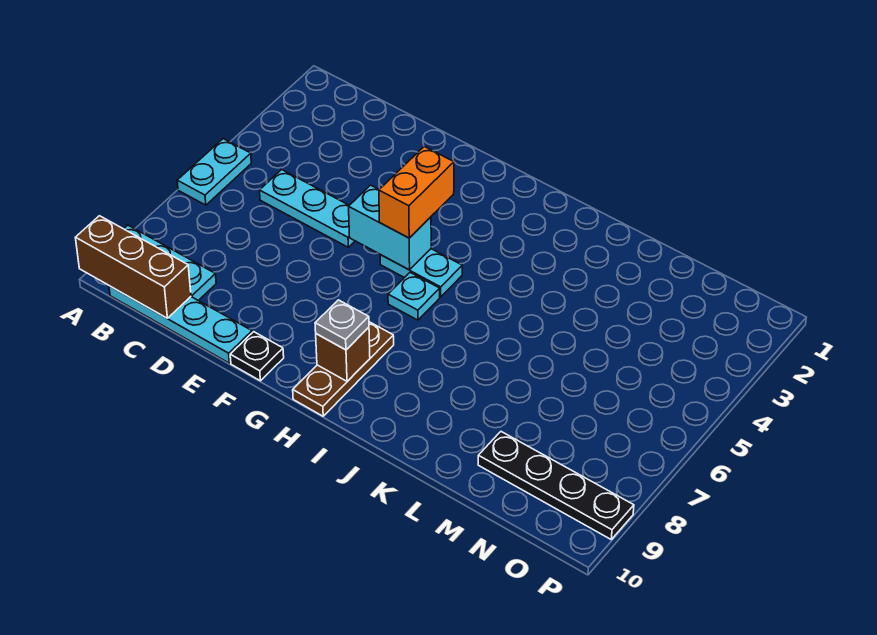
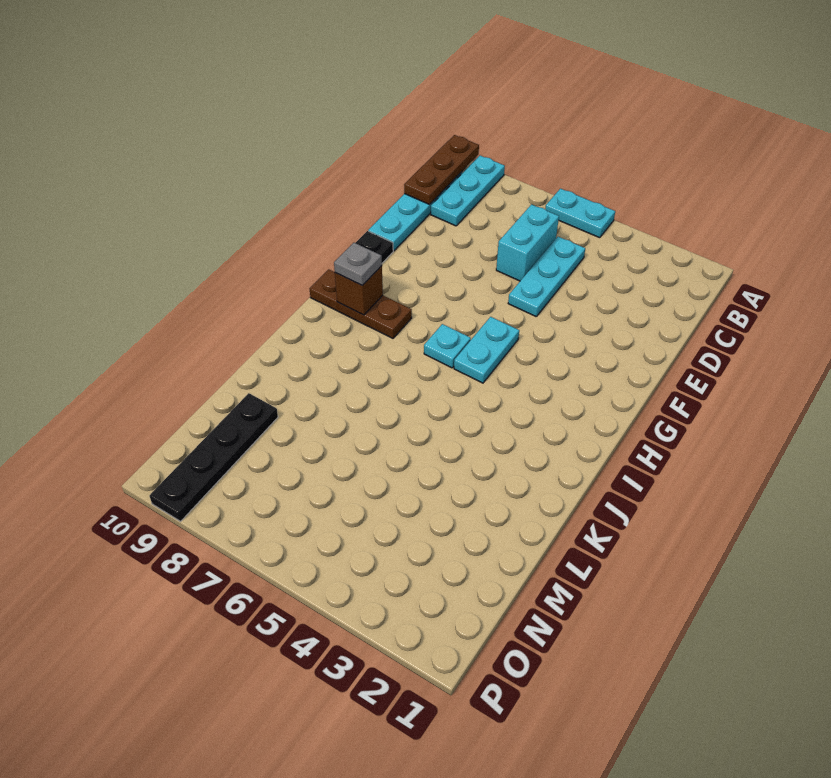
brown brick A10:C10 level 2 -> brown plate A10:C10 level 2
cyan brick F5:G5 level 2 -> cyan brick C6:D6 level 1
orange brick G4:G5 level 3 -> none

